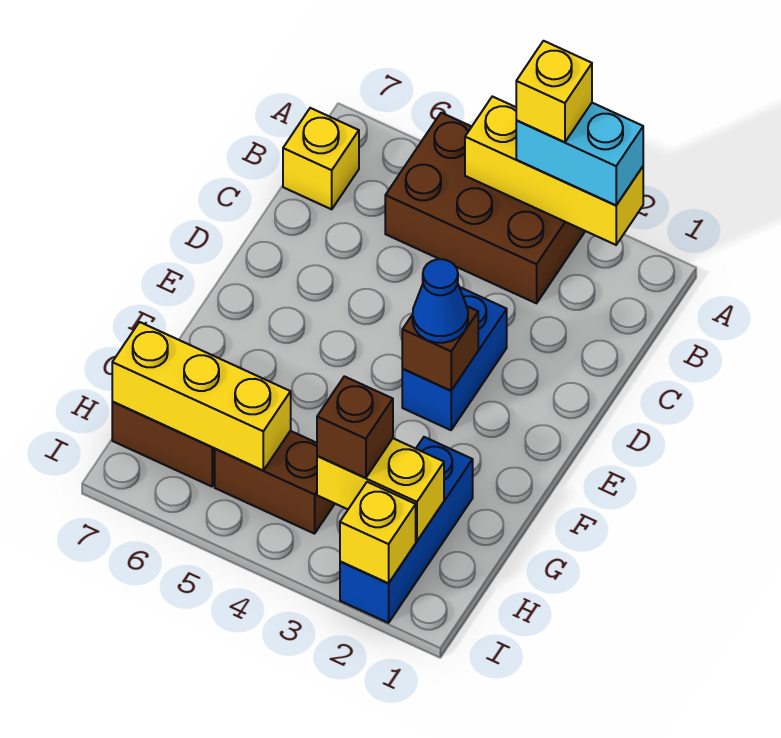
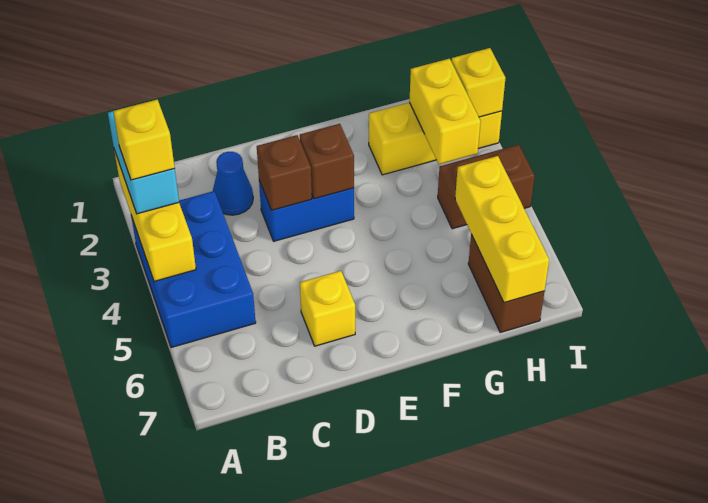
brown brick A3:B5 level 1 -> blue brick A3:B5 level 1
yellow brick B7 level 1 -> yellow brick D6 level 1
blue cone E3 level 3 -> blue cone C2 level 1
blue brick G2:I2 level 1 -> yellow brick G2:I2 level 1
brown brick H3 level 3 -> brown brick D3 level 2
brown brick H4:H5 level 1 -> brown brick H4:I4 level 1

